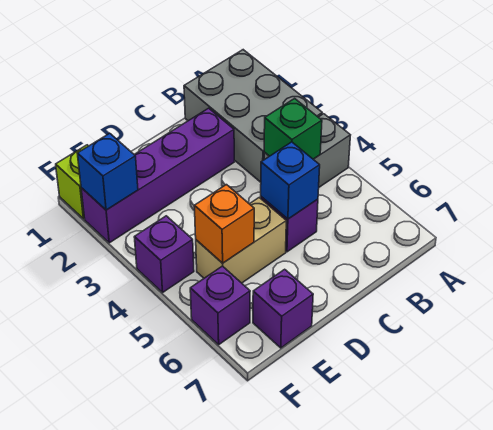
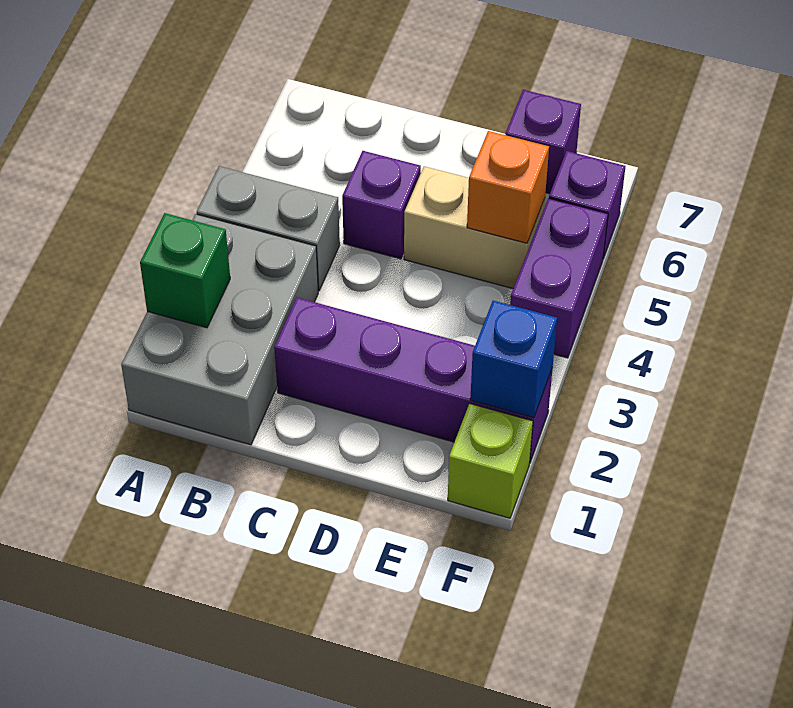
green brick B4 level 2 -> green brick A2 level 2
blue brick C5 level 2 -> none
purple brick F4 level 1 -> purple brick F4:F5 level 1

